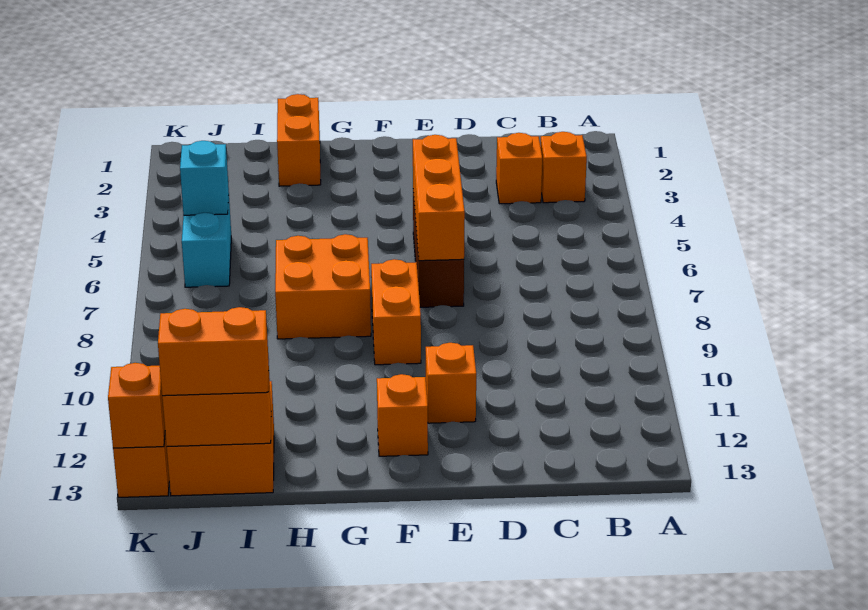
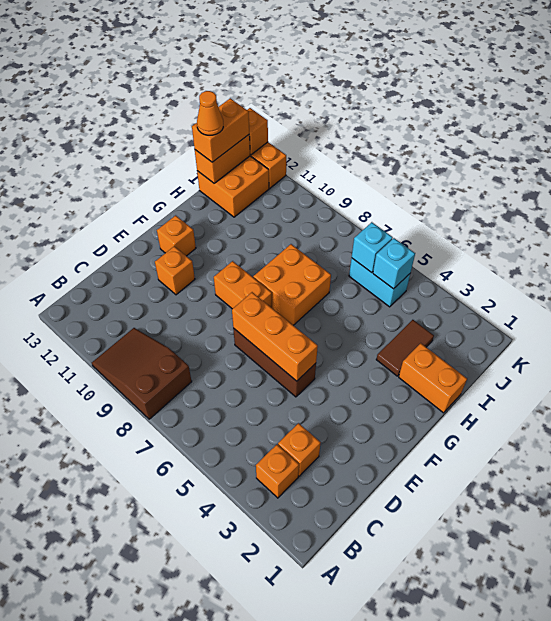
none -> brown slope A8:B10 level 1 top 8
none -> brown tile H3:I3 level 1
none -> orange cone I13 level 4
none -> cyan brick J6 level 2

